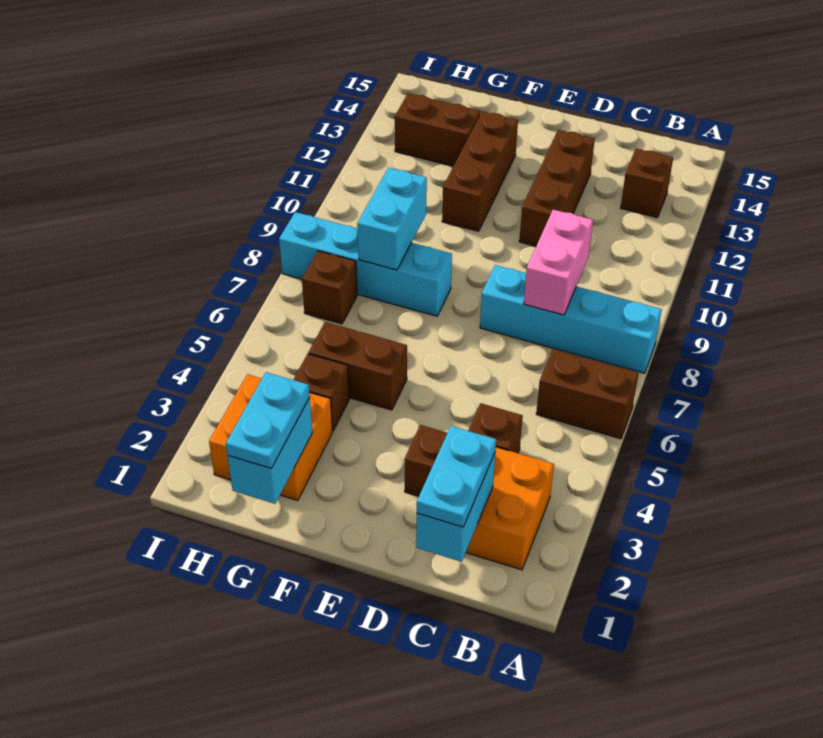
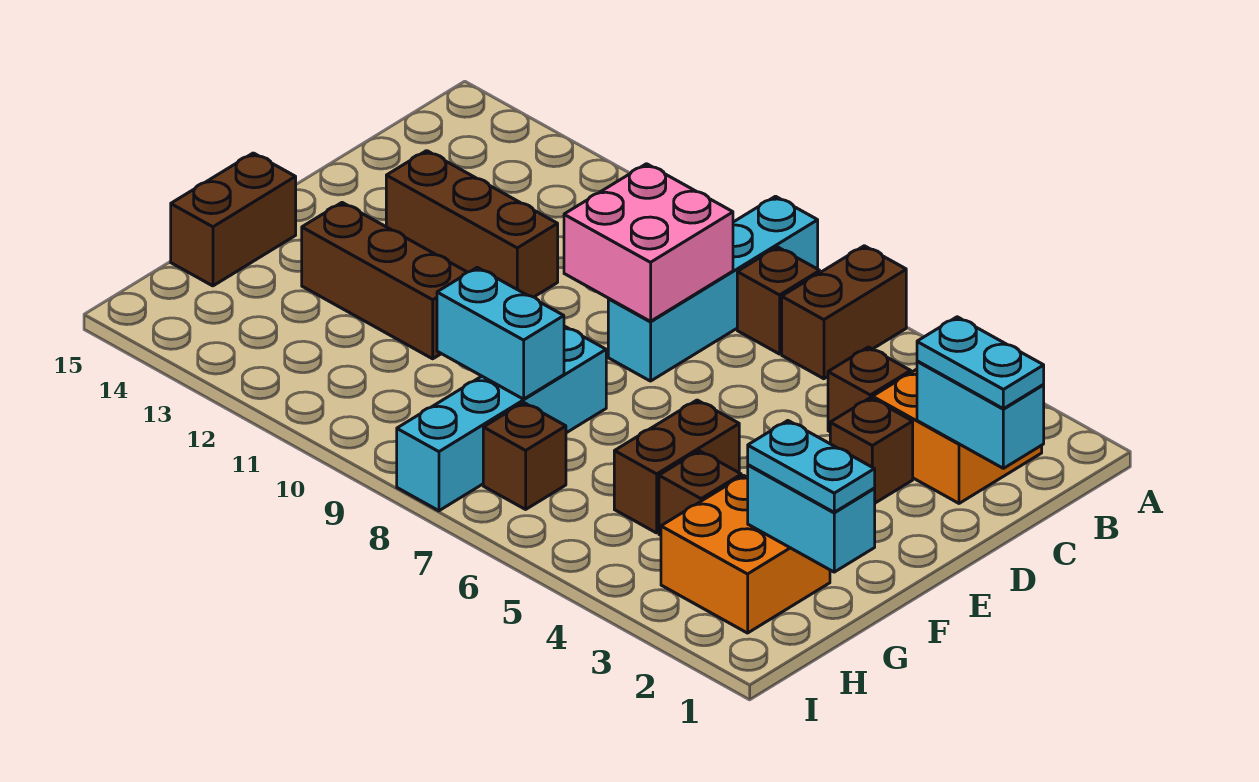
brown brick B13 level 1 -> brown brick B7 level 1
pink brick C8:C9 level 2 -> pink brick C8:D9 level 2
brown brick G13:H13 level 1 -> brown brick F15:G15 level 1

